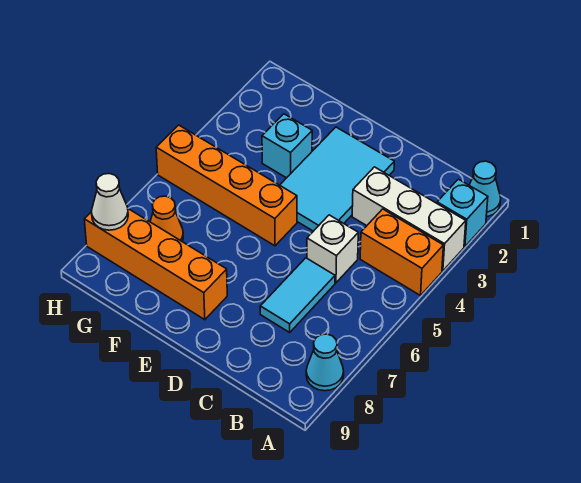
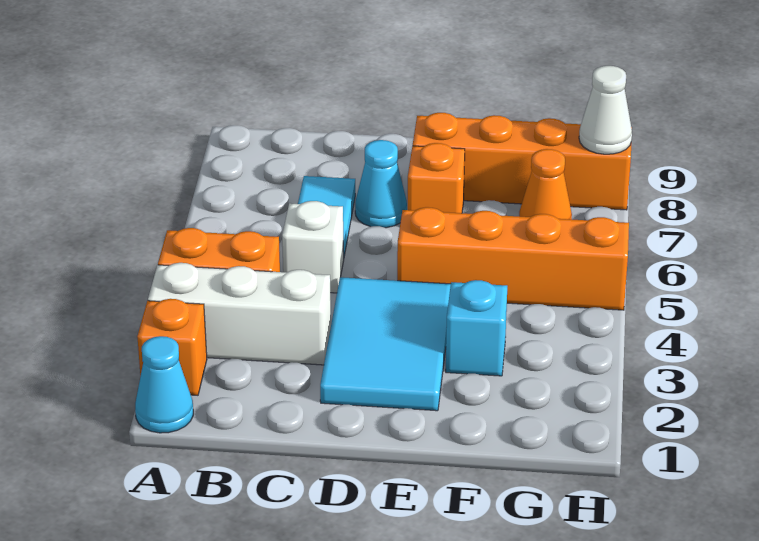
cyan brick A2 level 1 -> orange brick A2 level 1
cyan cone A8 level 1 -> cyan cone D7 level 1
none -> orange brick E7 level 1

